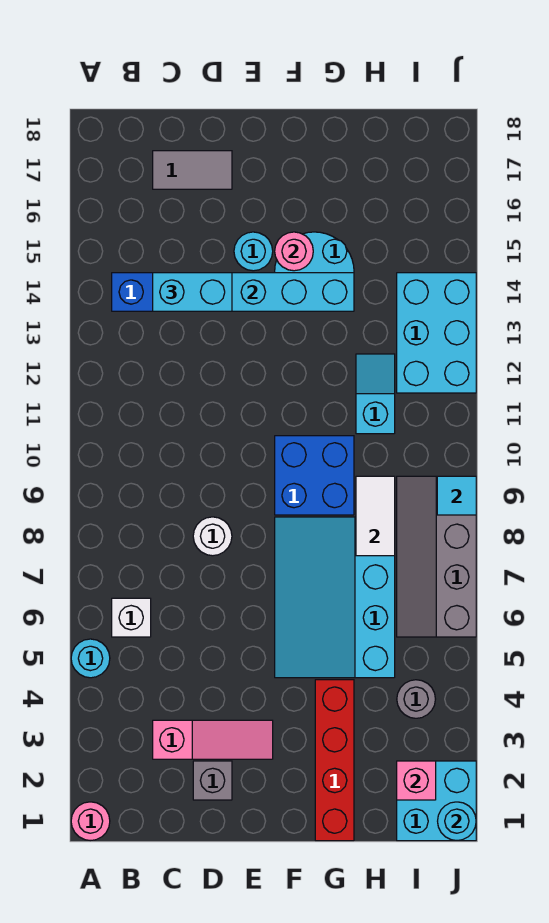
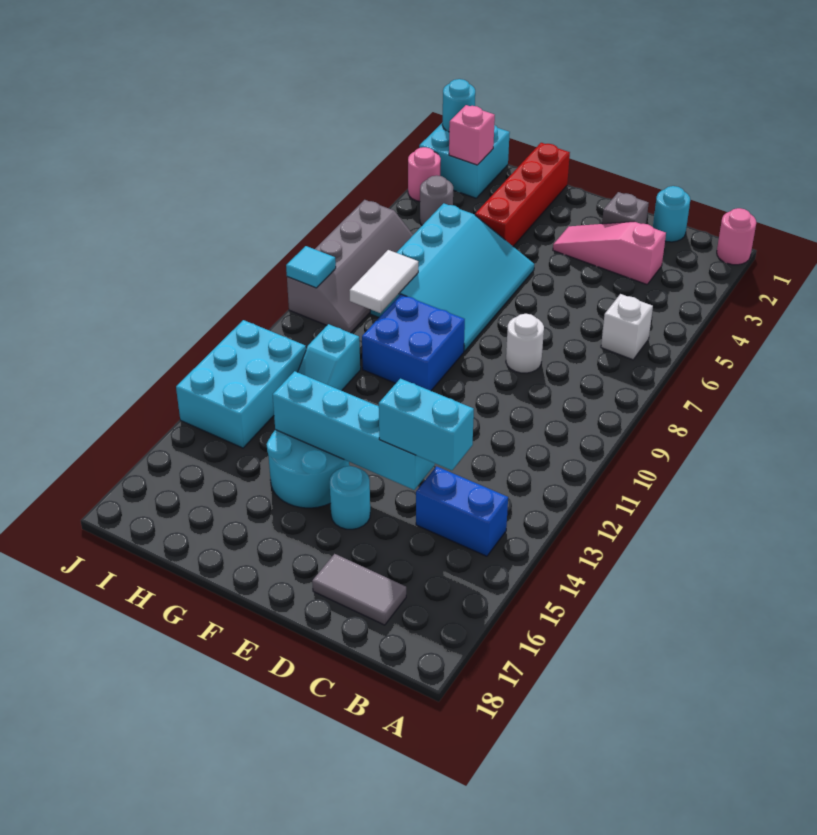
cyan round brick A5 level 1 -> cyan round brick C1 level 1
pink round brick F15 level 2 -> pink round brick J3 level 1

